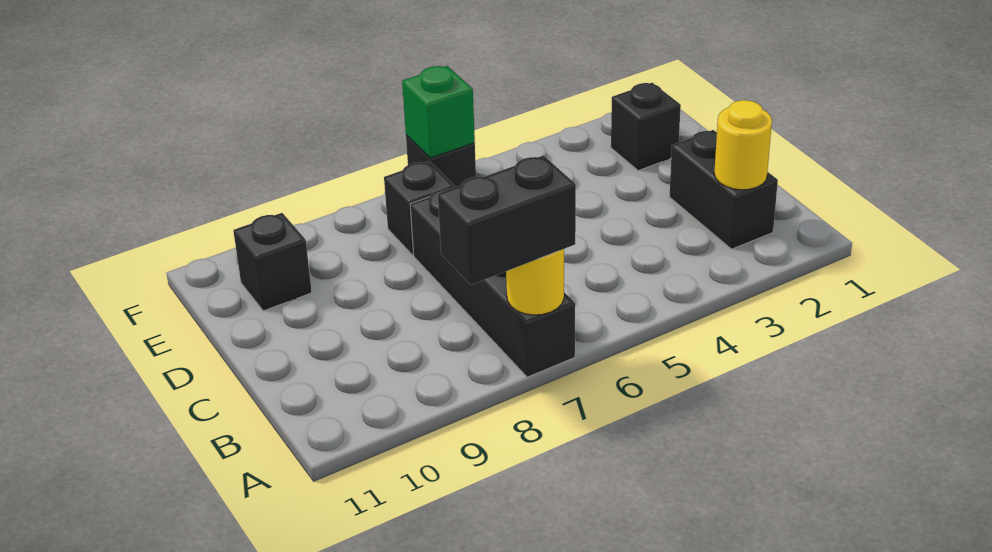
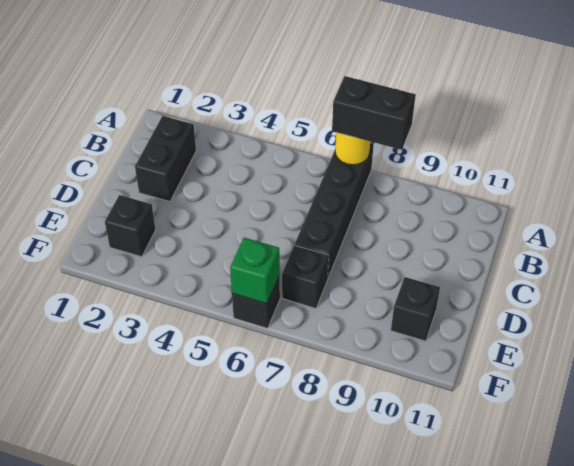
yellow round brick B2 level 2 -> none

